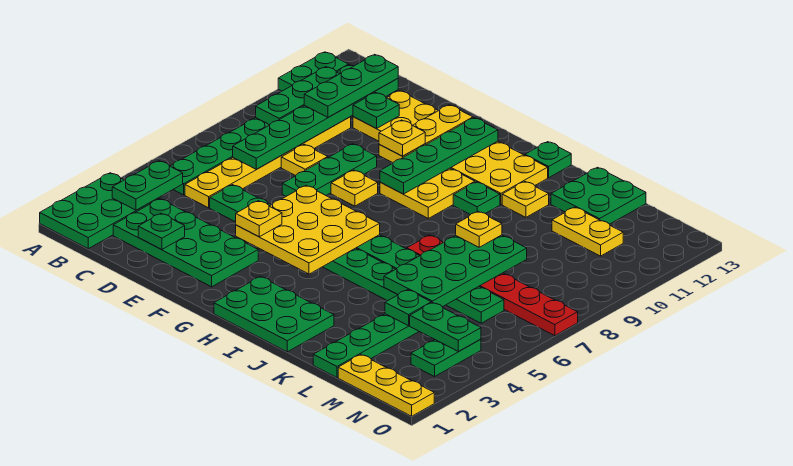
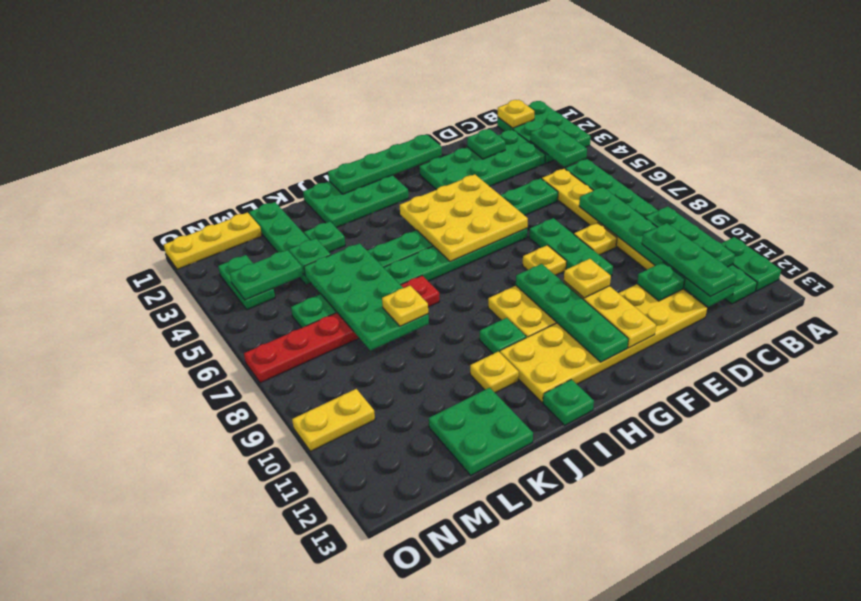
none -> green plate F1:I1 level 2
yellow plate F4 level 3 -> yellow plate B1 level 2
none -> green plate K3 level 1
yellow plate L11:M11 level 1 -> yellow plate N10:O10 level 1

